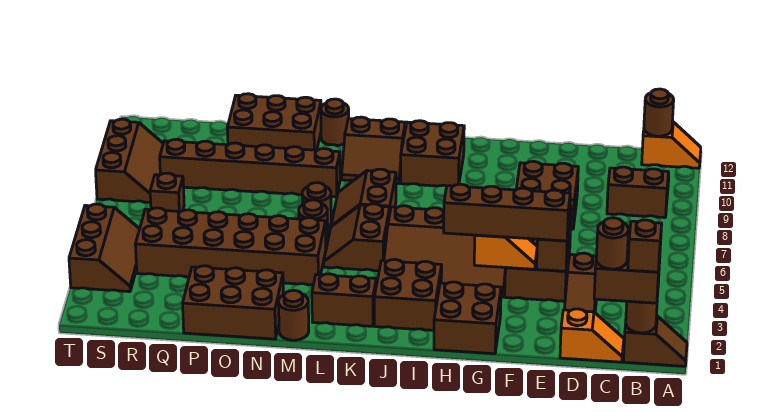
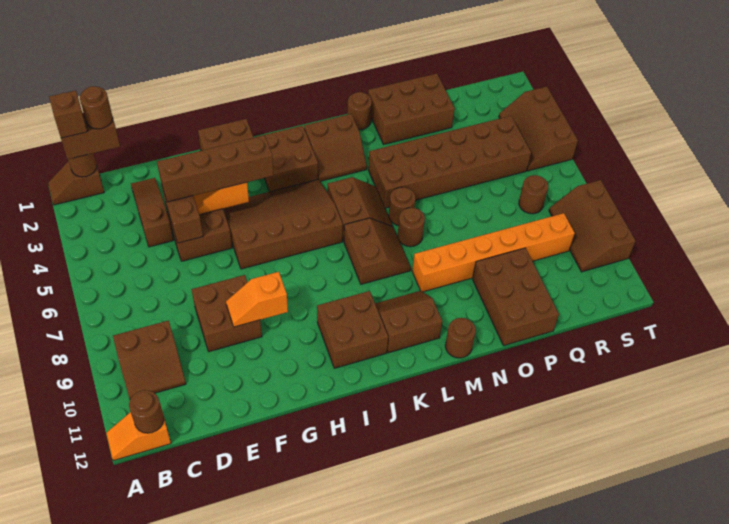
orange slope C1:D1 level 1 top D -> orange slope F9:G9 level 2 top G
brown brick M9:R9 level 1 -> orange brick M9:R9 level 1
brown brick N11:P12 level 1 -> brown brick O10:P12 level 1
brown brick R7 level 1 -> brown round brick R7 level 1

